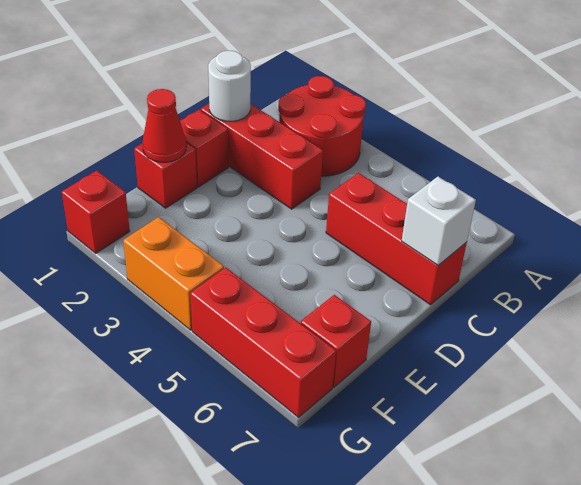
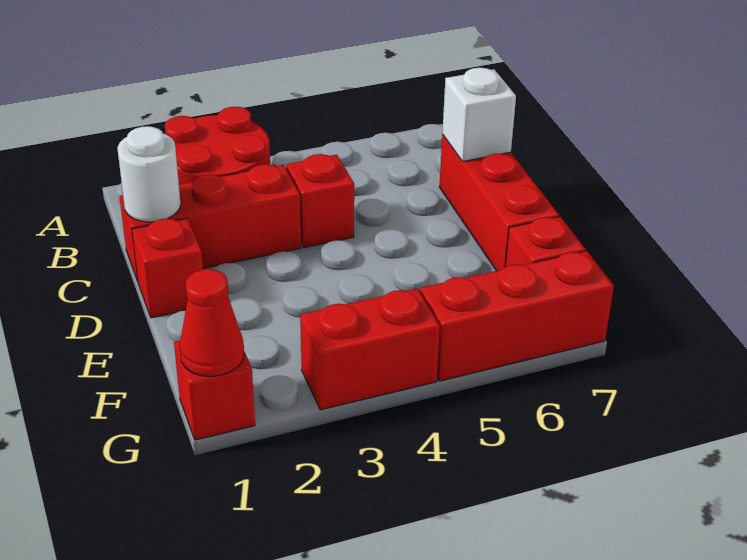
red brick C5:C7 level 1 -> red brick C7:E7 level 1
red brick E1 level 1 -> red brick C4 level 1
red cone E1 level 2 -> red cone G1 level 2
orange brick G3:G4 level 1 -> red brick G3:G4 level 1

